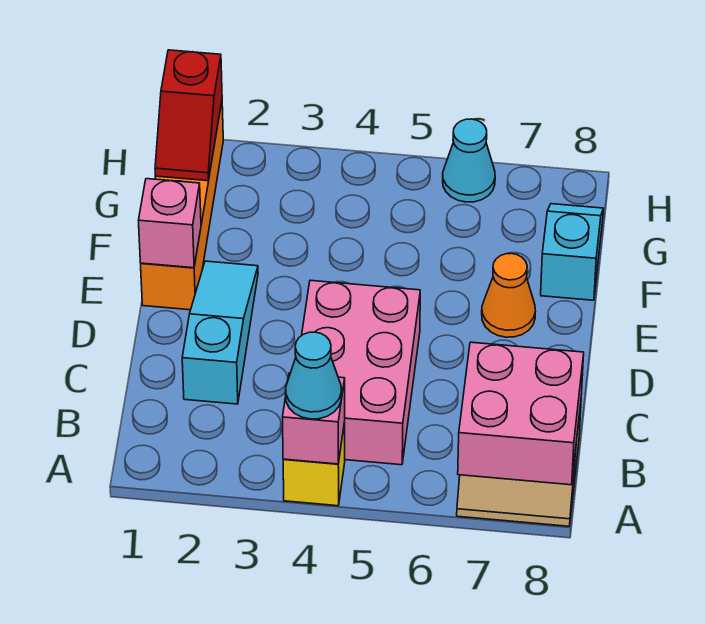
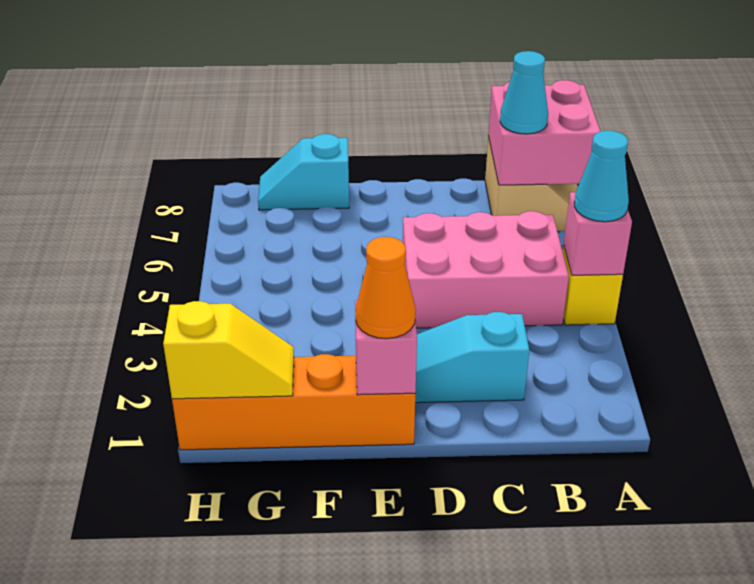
orange cone E7 level 1 -> orange cone E1 level 3
red slope G1:H1 level 2 top H -> yellow slope G1:H1 level 2 top H
cyan cone H6 level 1 -> cyan cone B7 level 3

